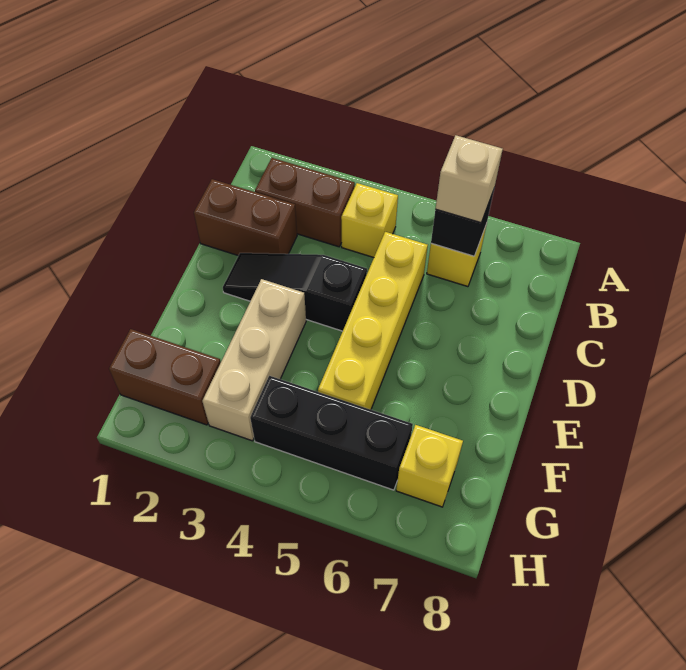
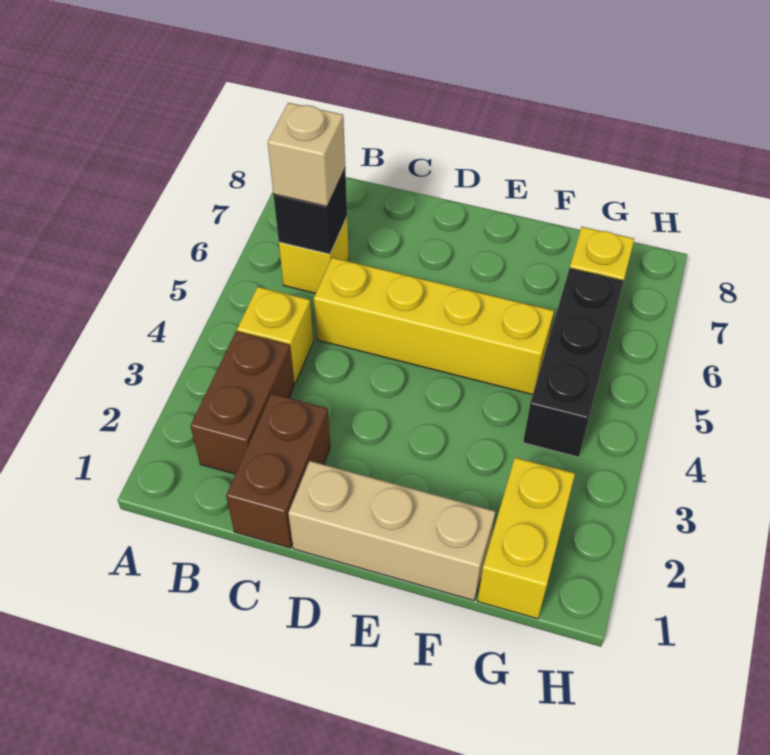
black slope D2:D4 level 1 top 4 -> none
tan brick E3:G3 level 1 -> tan brick D1:F1 level 1
brown brick G1:G2 level 1 -> yellow brick G1:G2 level 1

